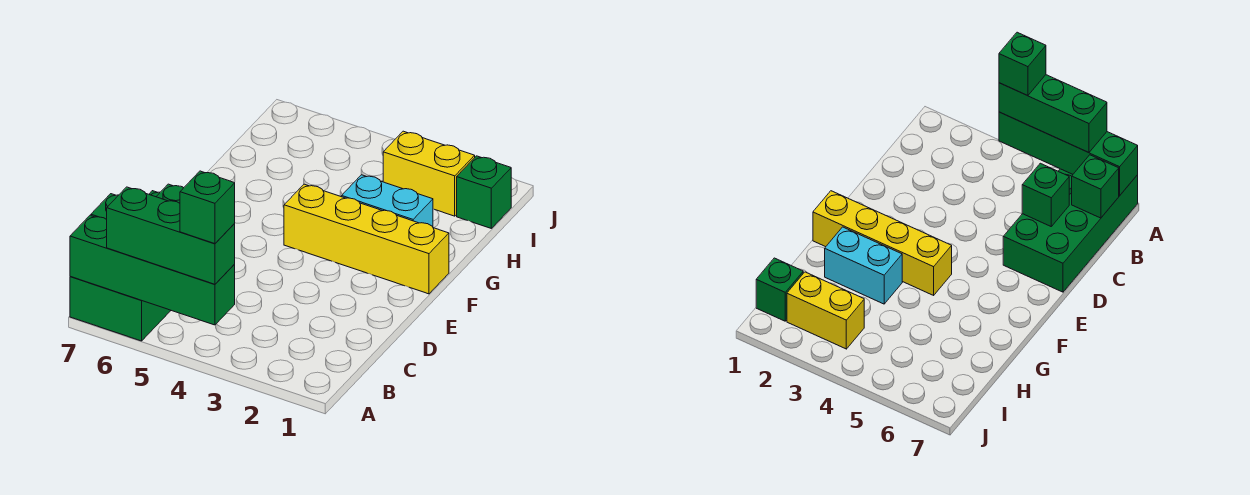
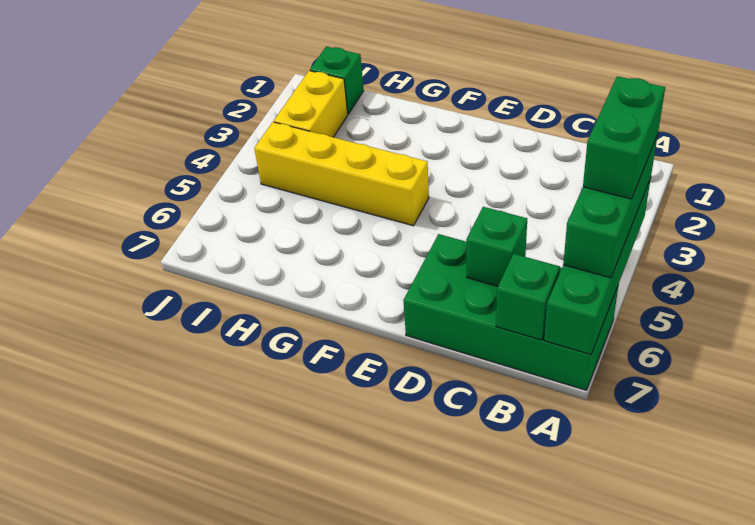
green brick A4 level 4 -> green brick A4:A5 level 4
yellow brick F1:F4 level 1 -> yellow brick F4:I4 level 1
cyan brick G2:G3 level 1 -> none

